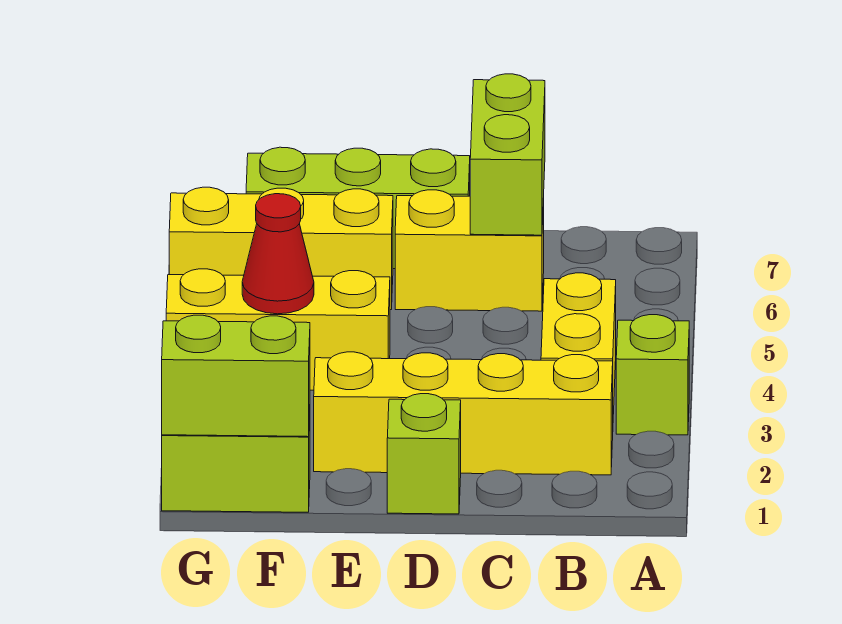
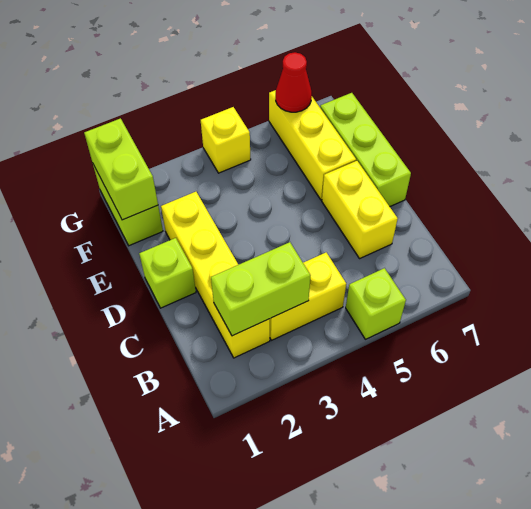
lime brick A3 level 1 -> lime brick A5 level 1
lime brick C6:C7 level 2 -> lime brick B2:B3 level 2
yellow brick E4:G4 level 1 -> yellow brick G4 level 1
red cone F4 level 2 -> red cone G6 level 2

